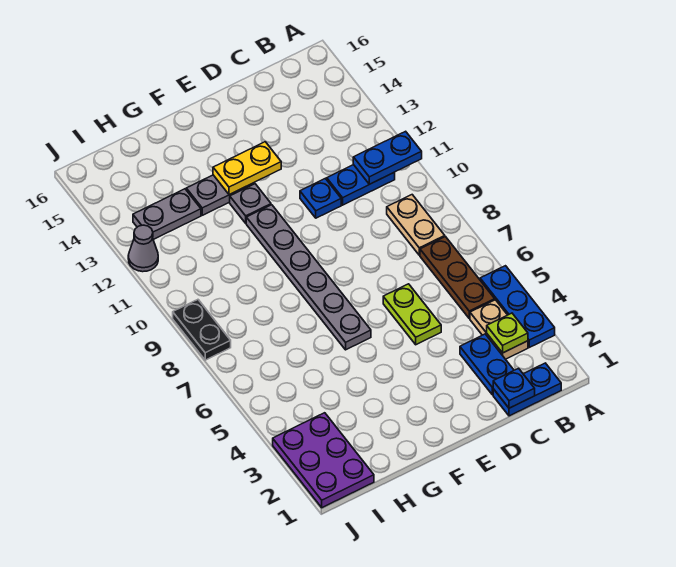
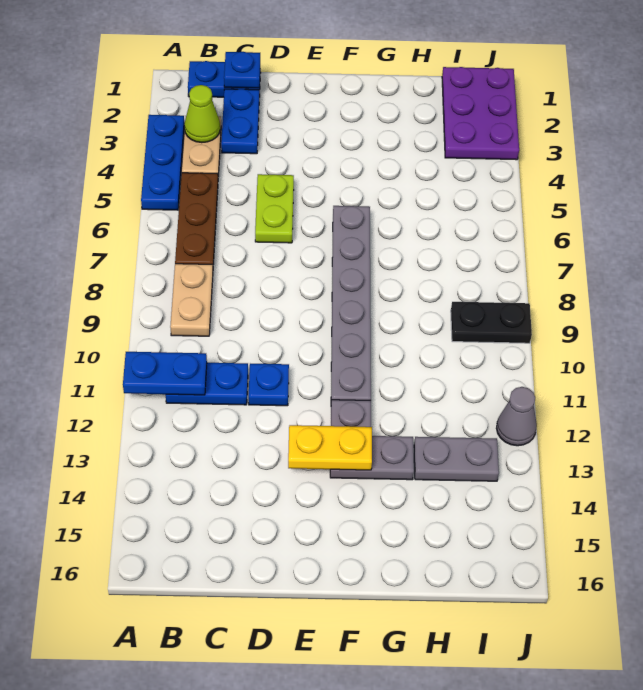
lime plate B3 level 2 -> lime cone B3 level 2
black plate J8:J9 level 1 -> black plate I9:J9 level 1

